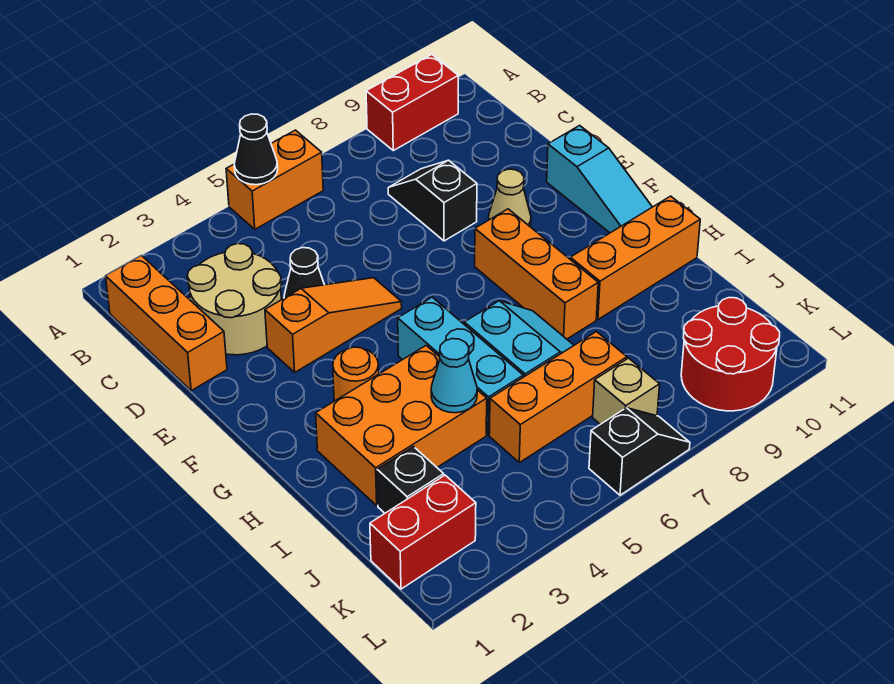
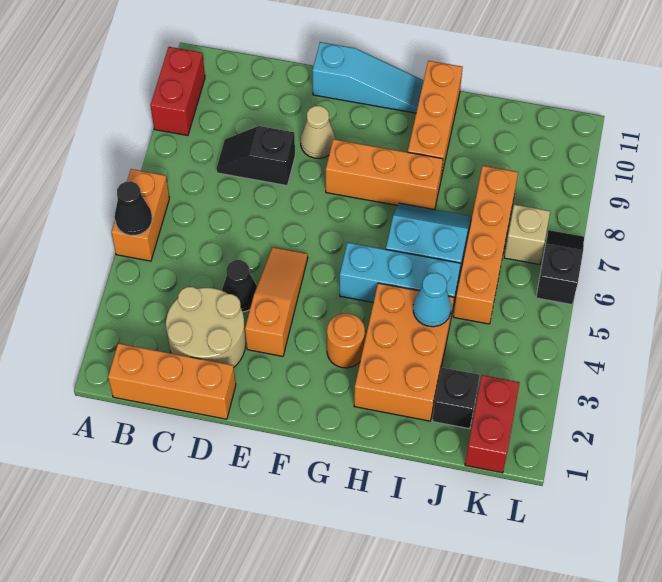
orange brick J5:J7 level 1 -> orange brick J5:J8 level 1
red round brick K9:L10 level 1 -> none

